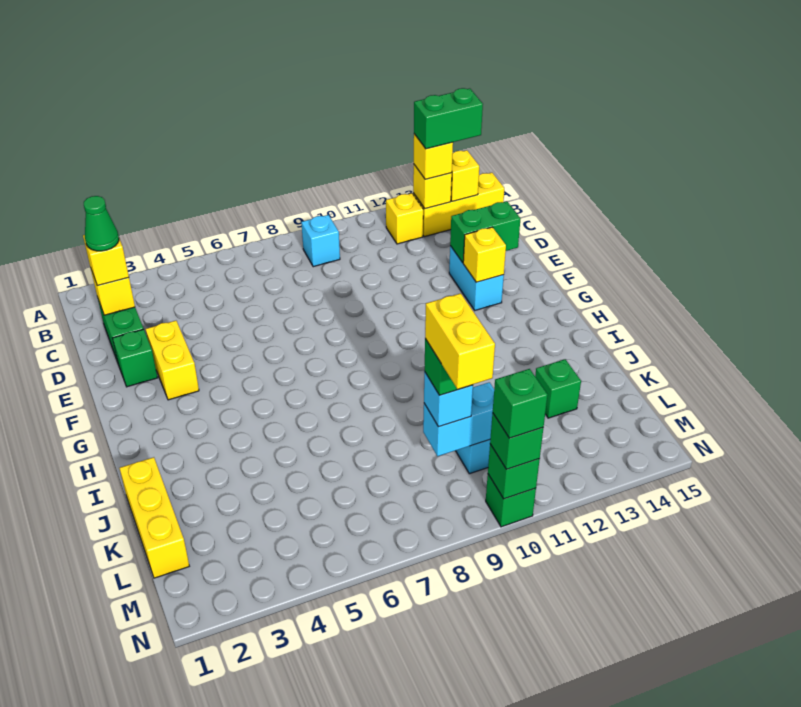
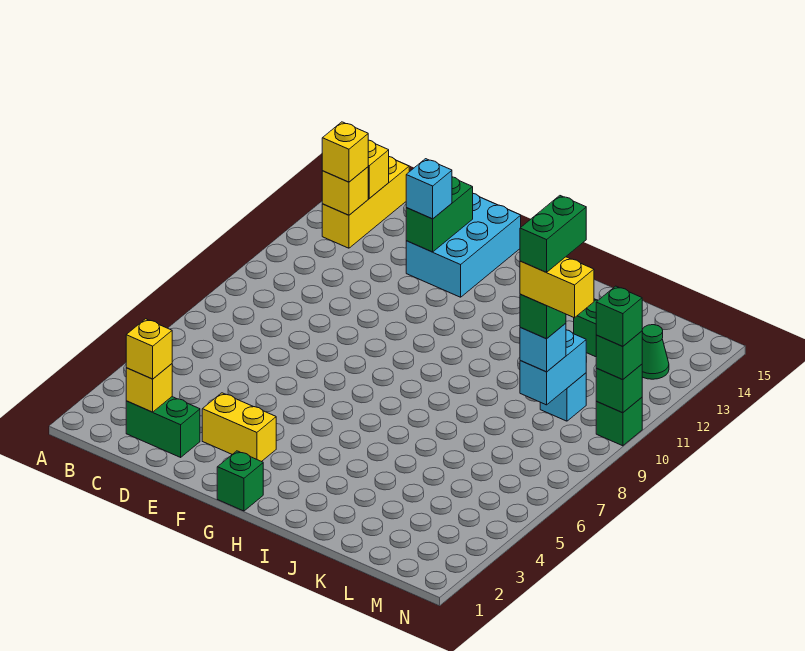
cyan brick B9 level 1 -> cyan brick E13 level 3
yellow brick B12 level 1 -> none
green brick B13:B14 level 4 -> green brick L9:L10 level 6
green cone C2 level 4 -> green cone M13 level 1
green brick E2 level 1 -> green brick G1 level 1
cyan brick E13:F13 level 1 -> cyan brick E13:F15 level 1
yellow brick F13 level 2 -> none
yellow brick J1:L1 level 1 -> none

